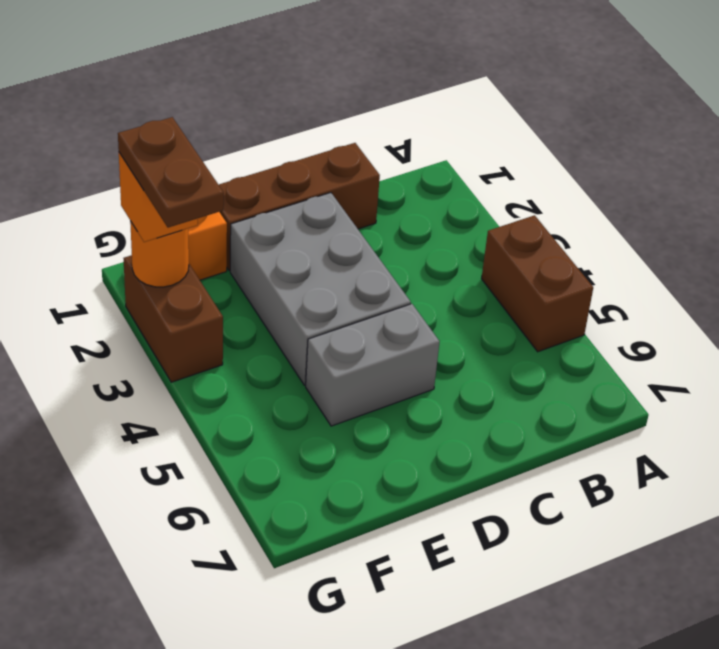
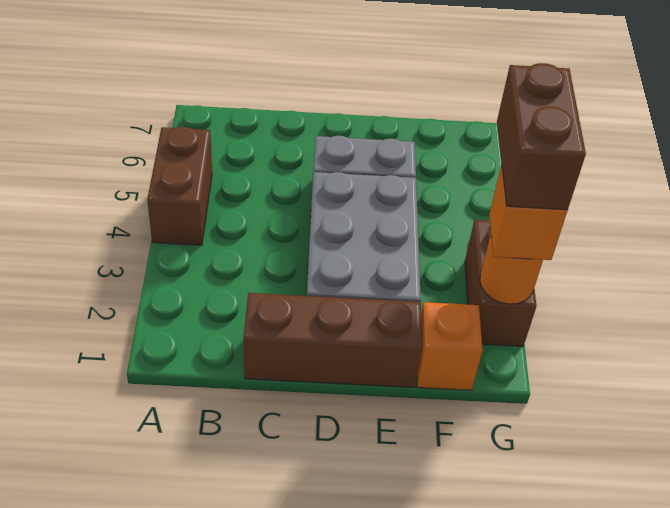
brown plate G2:G3 level 4 -> brown brick G2:G3 level 4

